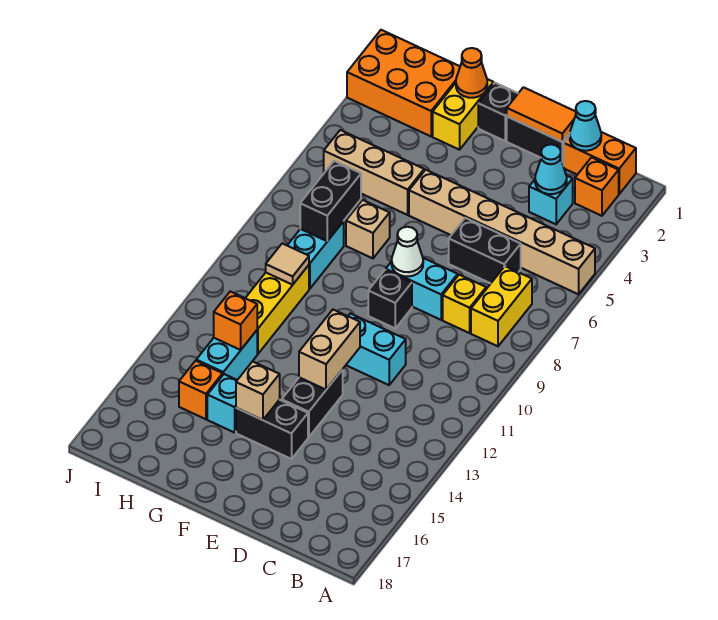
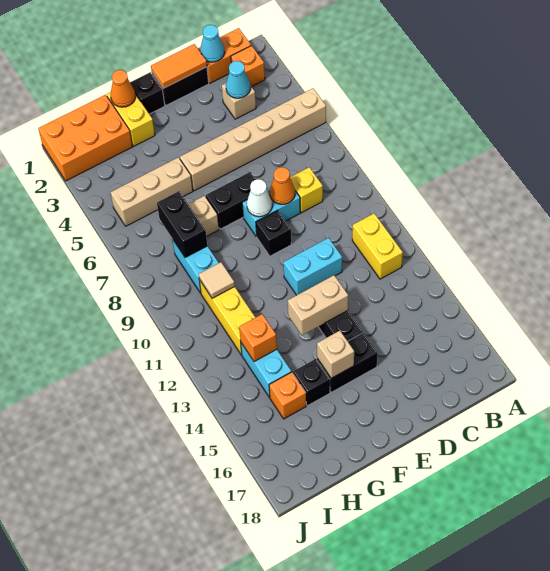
yellow brick B7:B8 level 1 -> yellow brick B11:B12 level 1
cyan brick C3 level 1 -> tan brick C3 level 1
black brick C6:D6 level 1 -> black brick E7:F7 level 1
none -> orange cone D8 level 2
tan brick E12:E13 level 2 -> tan brick E13:F13 level 2
cyan brick G15 level 1 -> black brick G15 level 1

